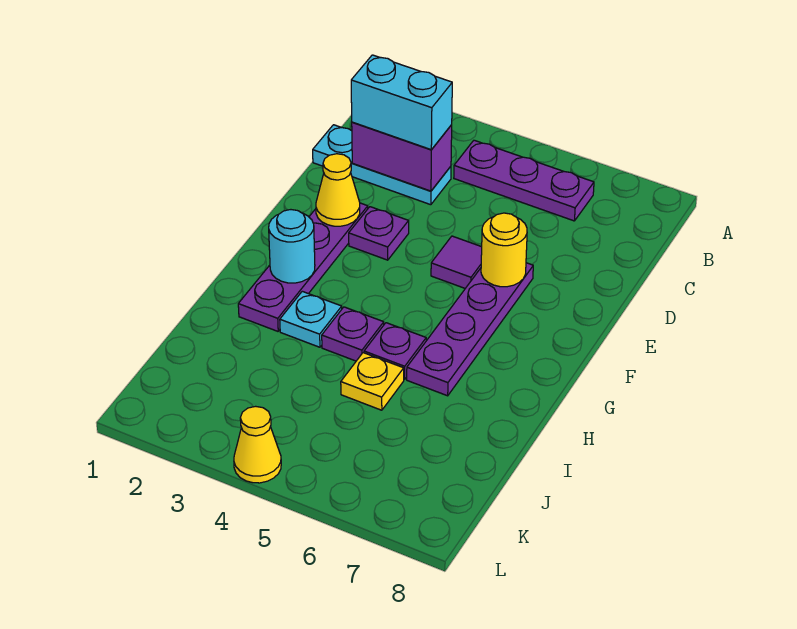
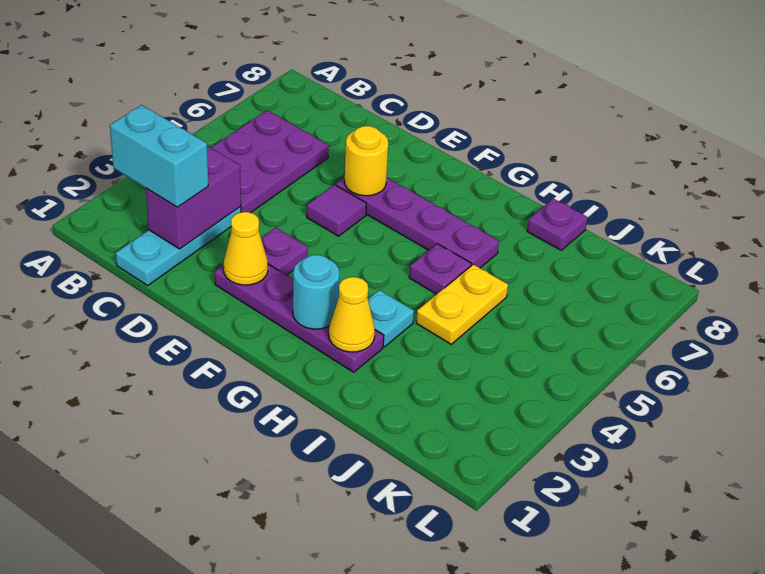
purple plate B4:B6 level 1 -> purple plate B4:C6 level 1
cyan brick C2:C3 level 3 -> cyan brick B2:C2 level 3
purple plate H4 level 1 -> purple plate I8 level 1
yellow plate I5 level 1 -> yellow plate I4:I5 level 1
yellow cone L4 level 1 -> yellow cone H2 level 2

